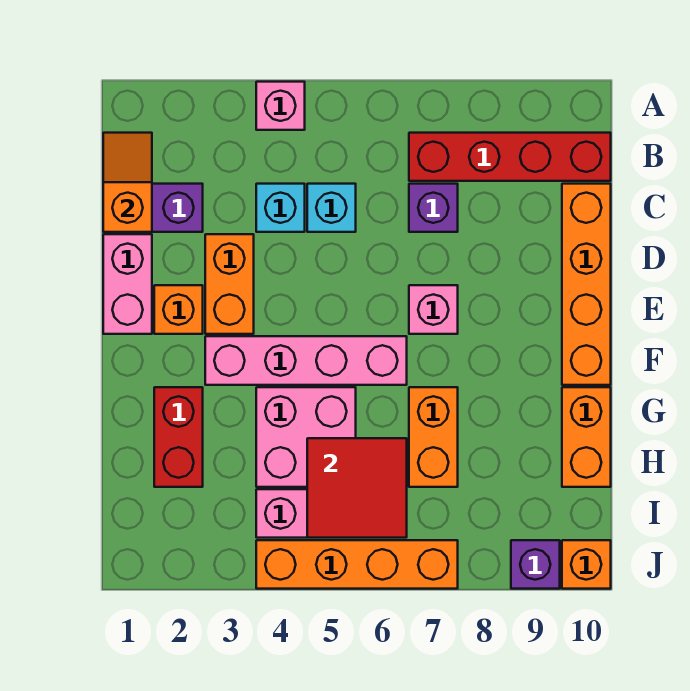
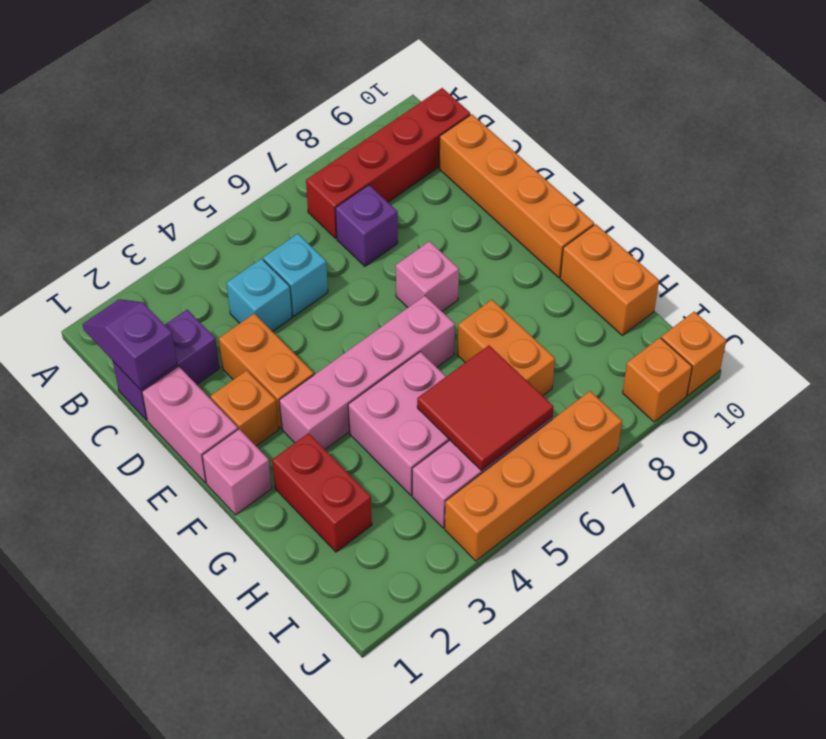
pink brick A4 level 1 -> pink brick F1 level 1
orange slope B1:C1 level 2 top C -> purple slope B1:C1 level 2 top C
purple brick J9 level 1 -> orange brick J9 level 1

